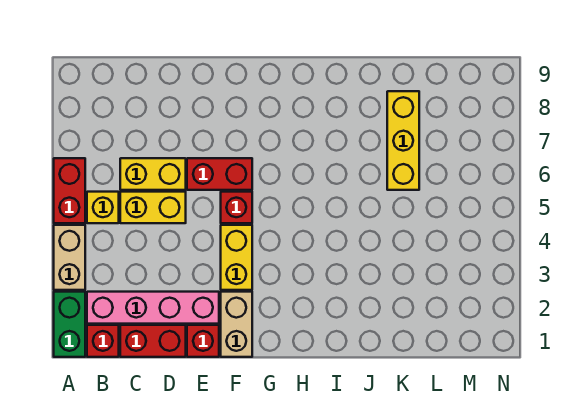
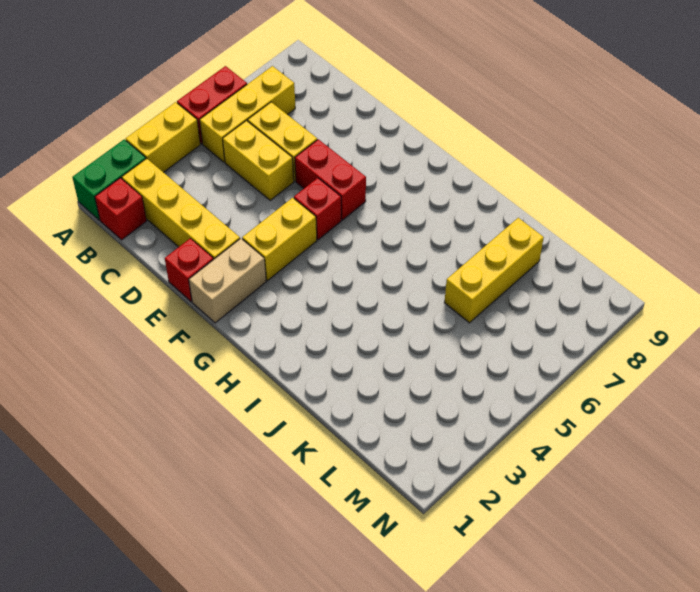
tan brick A3:A4 level 1 -> yellow brick A3:A4 level 1
pink brick B2:E2 level 1 -> yellow brick B2:E2 level 1
yellow brick B5 level 1 -> yellow brick B5:B7 level 1
red brick C1:D1 level 1 -> none

